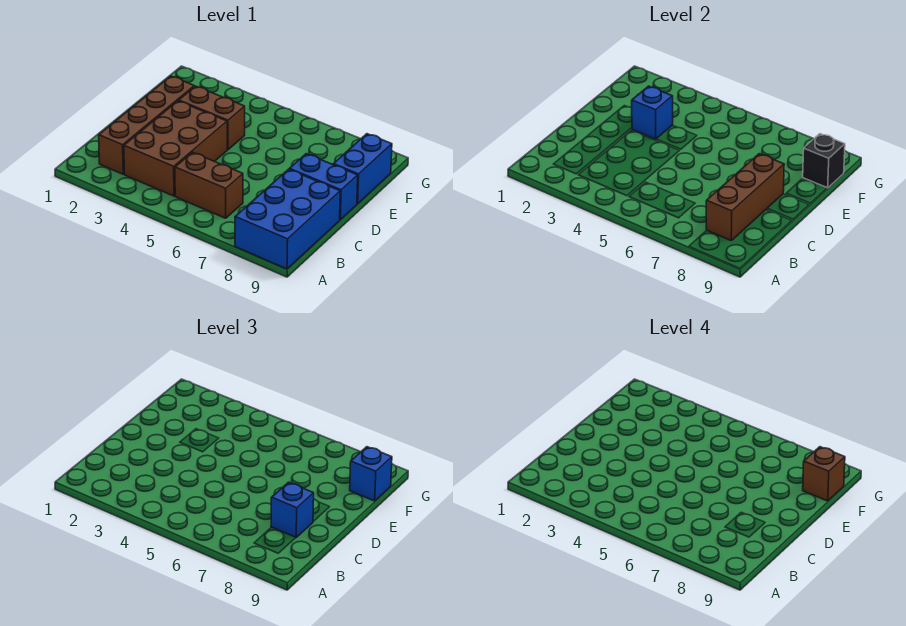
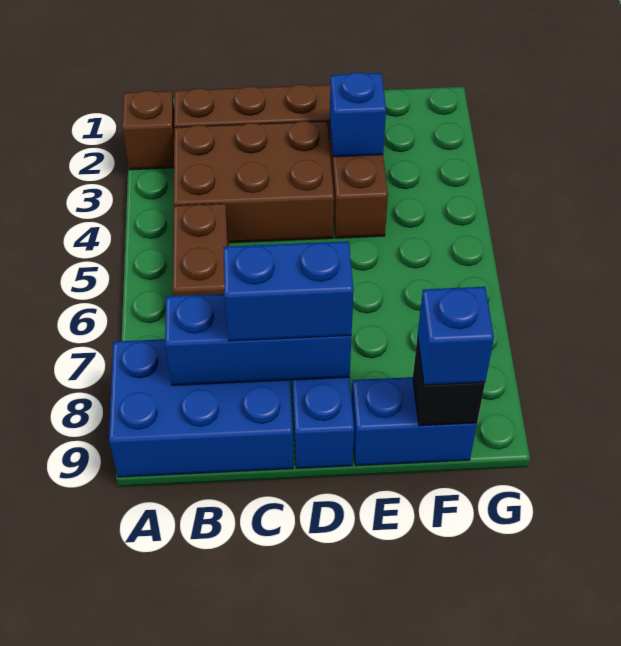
brown brick B8:D8 level 2 -> blue brick B8:D8 level 2
blue brick C8 level 3 -> blue brick C8:D8 level 3
brown brick F9 level 4 -> brown brick A2 level 1

